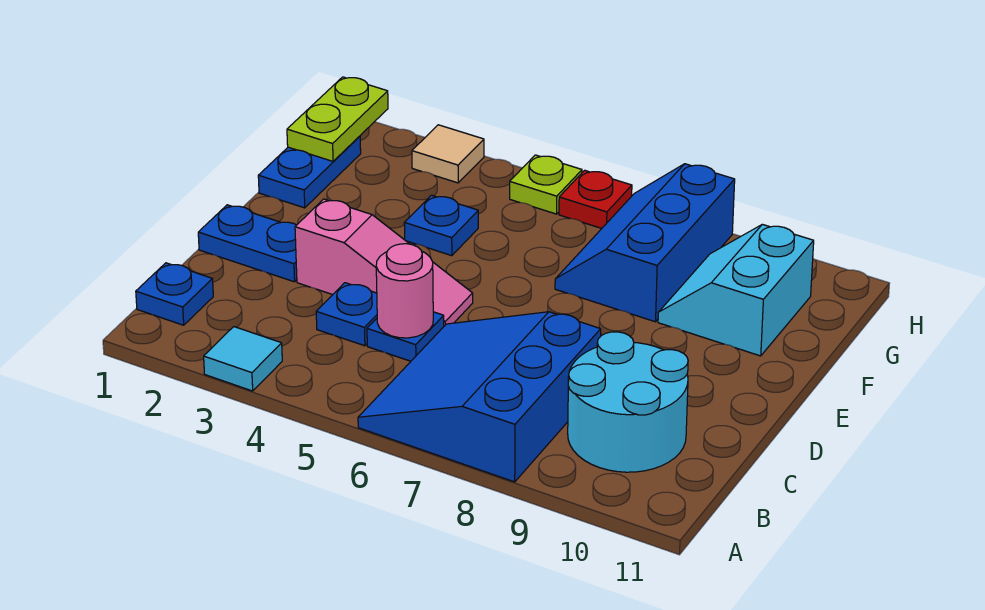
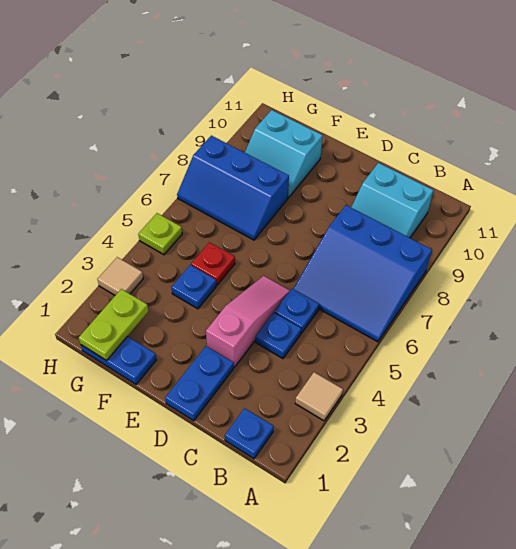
cyan tile A3 level 1 -> tan tile A3 level 1
cyan round brick B9:C10 level 1 -> cyan slope B9:C10 level 1 top 10
pink round brick C5 level 2 -> none
lime plate G1:H1 level 2 -> lime plate G1:G2 level 2
red plate H6 level 1 -> red plate F5 level 1

